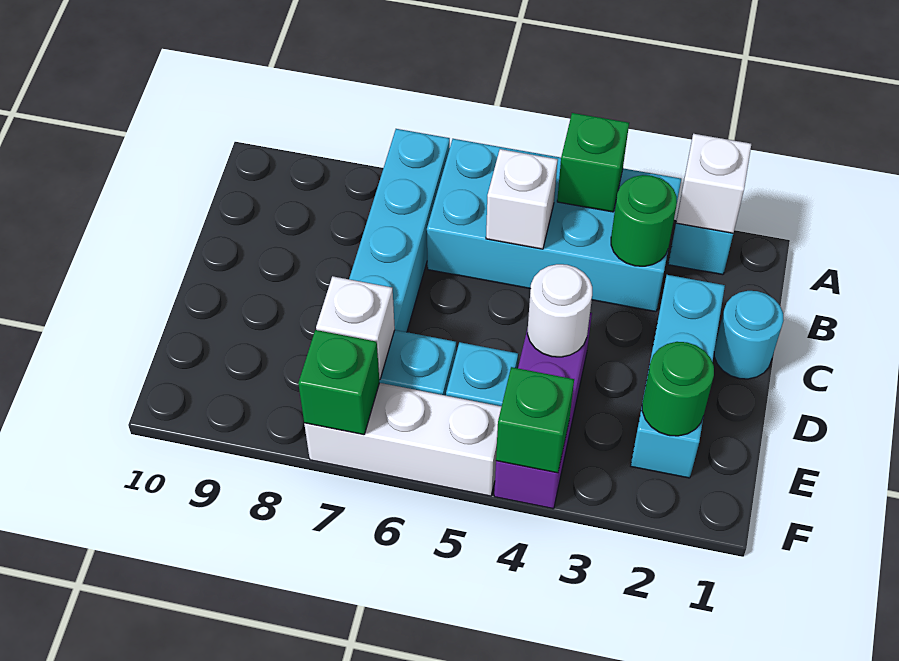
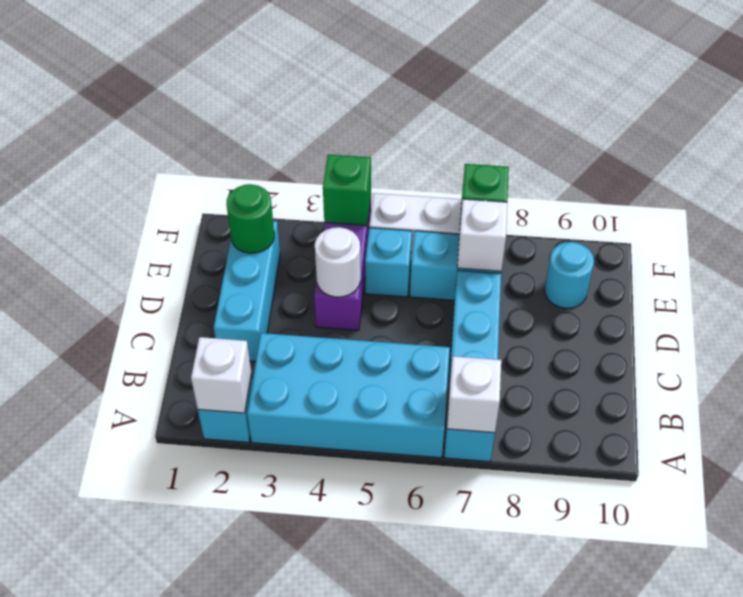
green brick A4 level 2 -> none
green round brick B3 level 2 -> none
white brick B5 level 2 -> white brick A7 level 2
cyan round brick C1 level 1 -> cyan round brick E9 level 1

